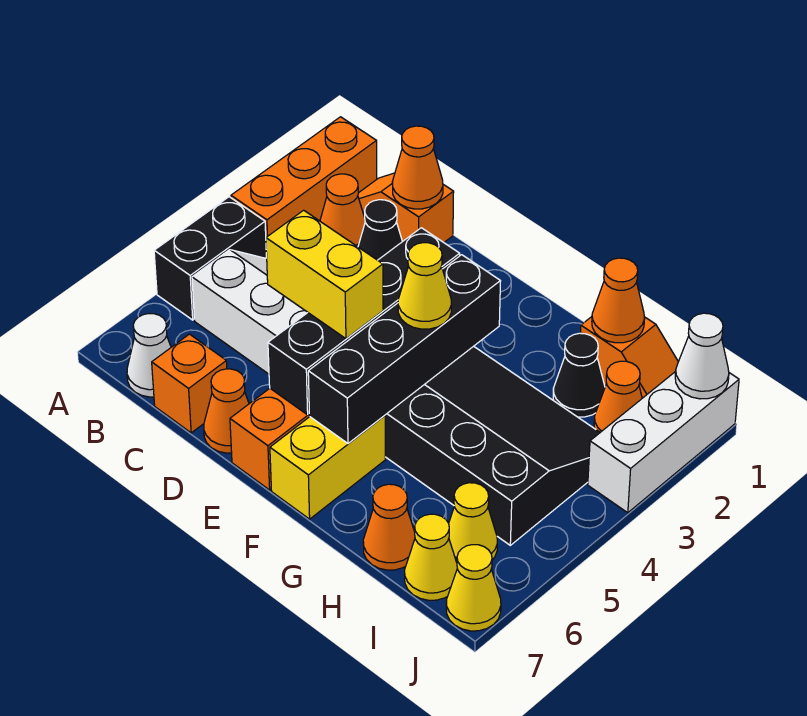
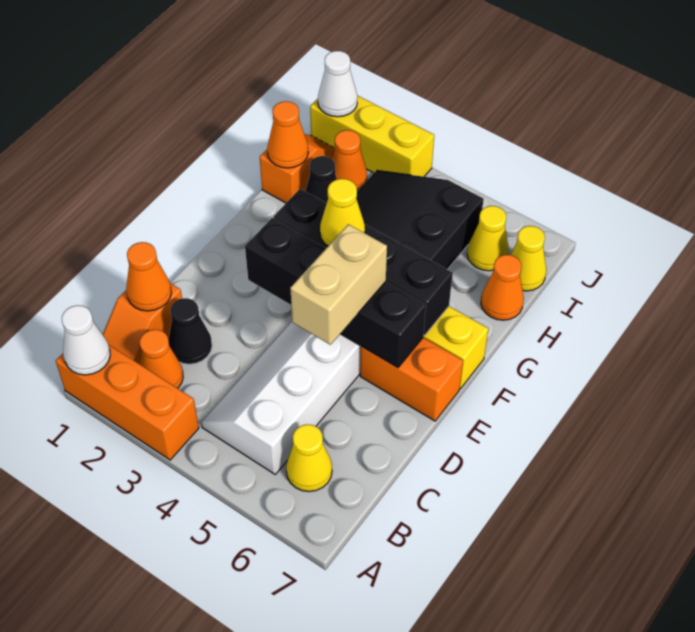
black brick A4:A5 level 1 -> none
white cone B7 level 1 -> white cone A1 level 2
orange brick C7 level 1 -> none
yellow brick D5:E5 level 3 -> tan brick D5:E5 level 3
orange cone D7 level 1 -> none
white brick J1:J3 level 1 -> yellow brick J1:J3 level 1
yellow cone J7 level 1 -> yellow cone B6 level 1

